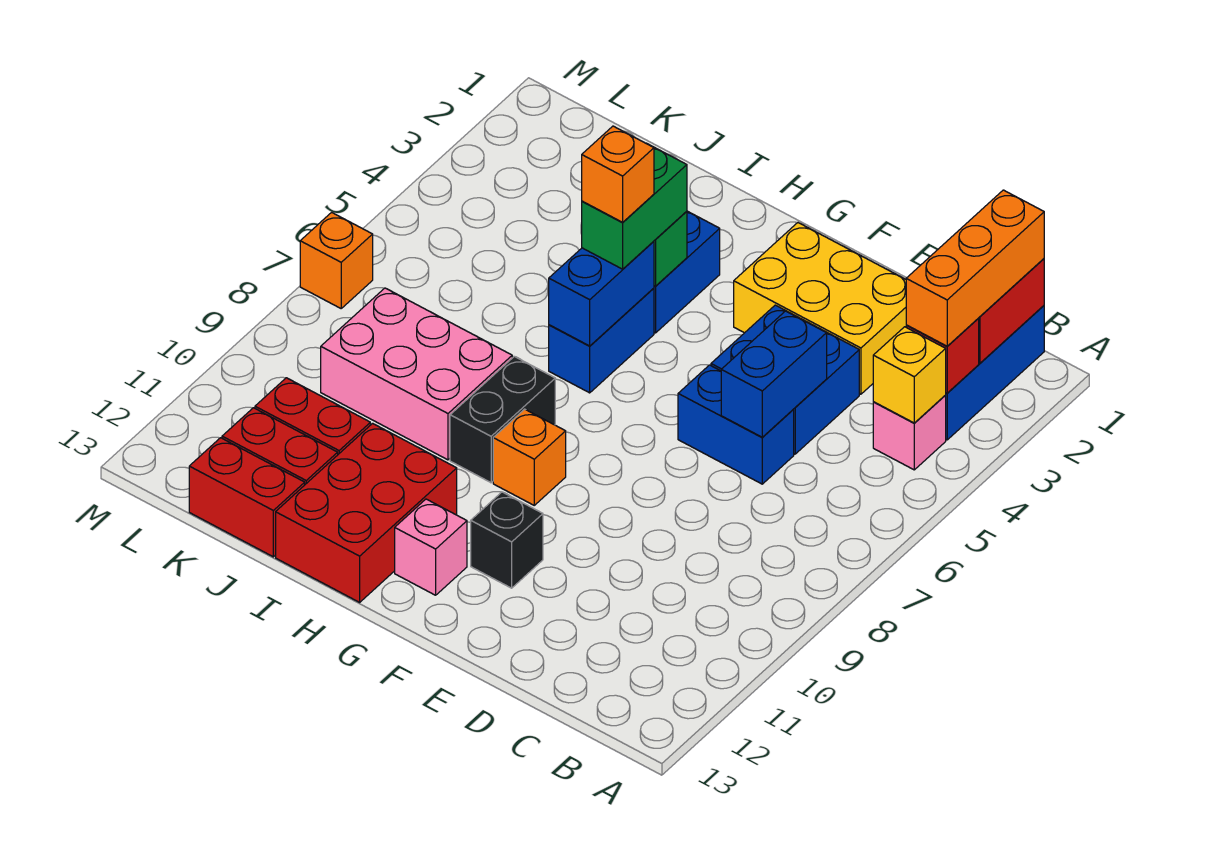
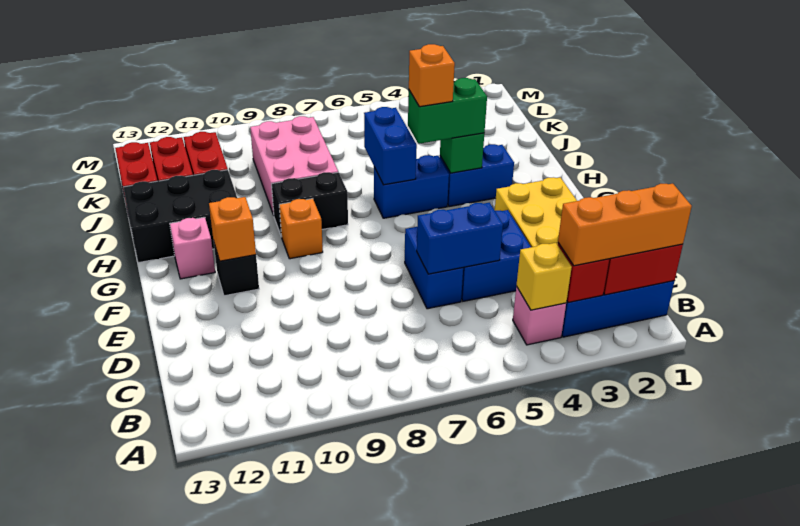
blue brick H5:H6 level 2 -> blue brick H6:I6 level 2
red brick H11:I13 level 1 -> black brick H11:I13 level 1
orange brick M7 level 1 -> orange brick F11 level 2

